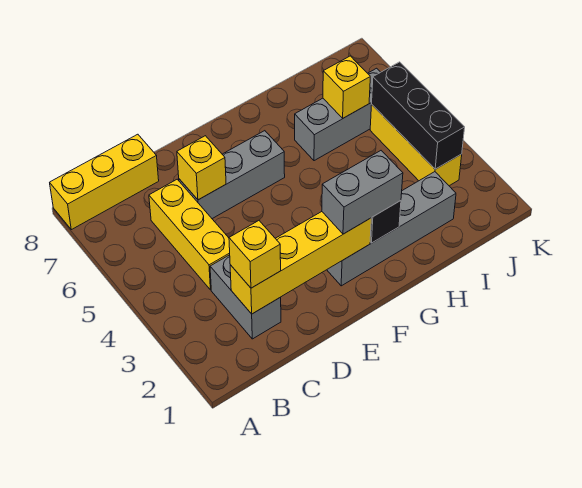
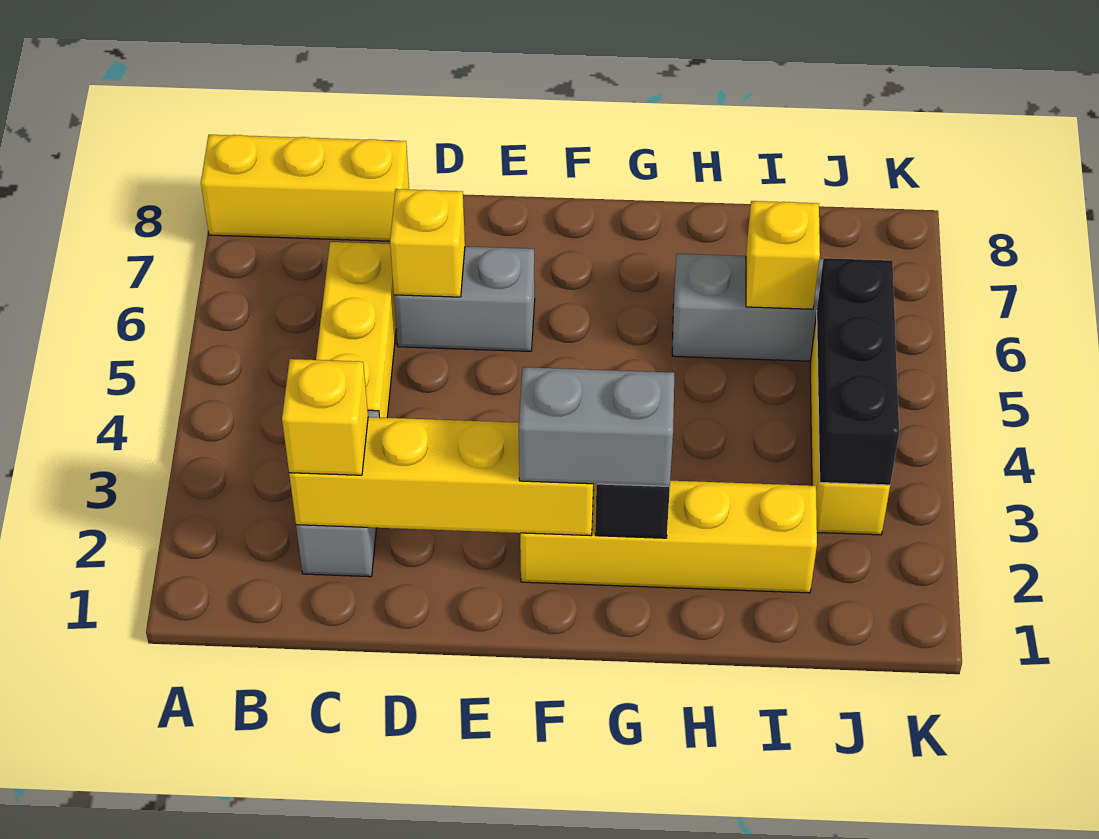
grey brick D6:F6 level 1 -> grey brick D6:E6 level 1
grey brick F2:I2 level 1 -> yellow brick F2:I2 level 1

